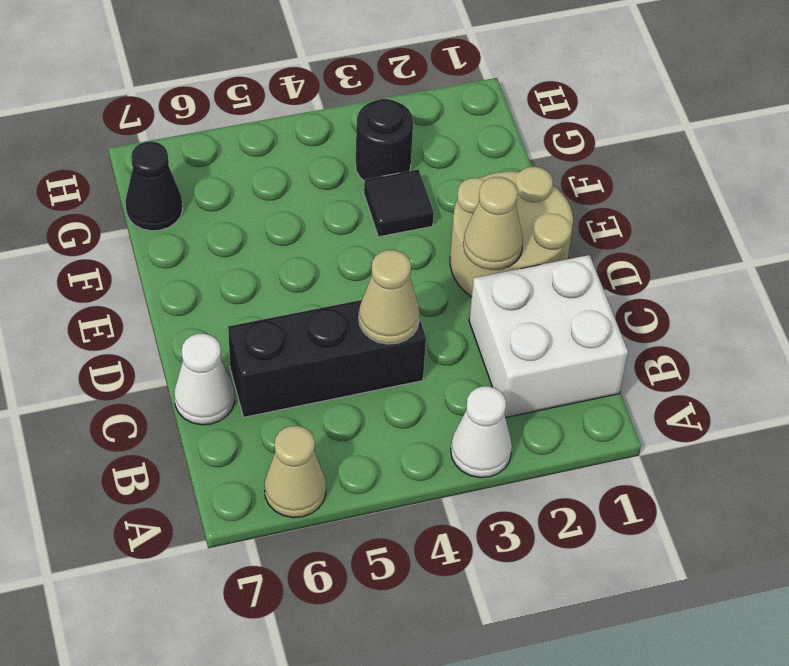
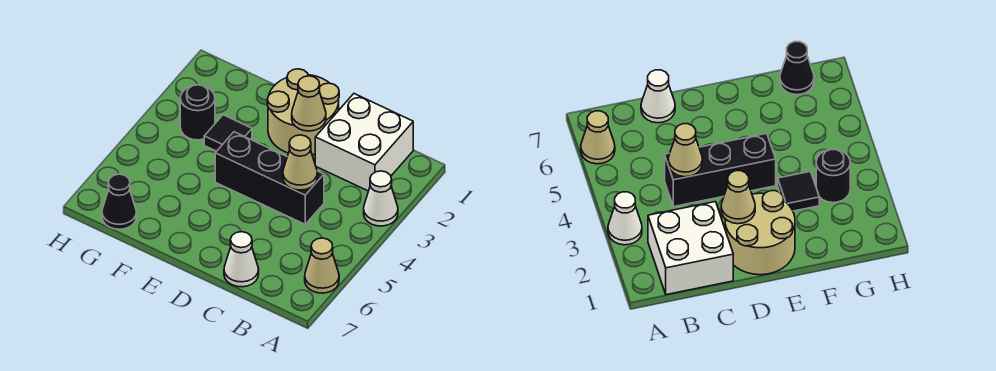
black brick C4:C6 level 1 -> black brick C4:E4 level 1

